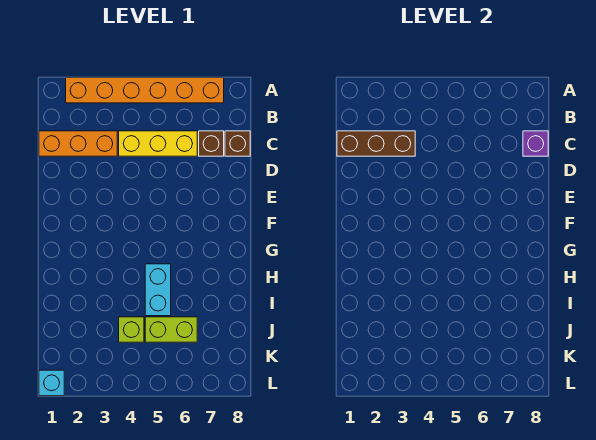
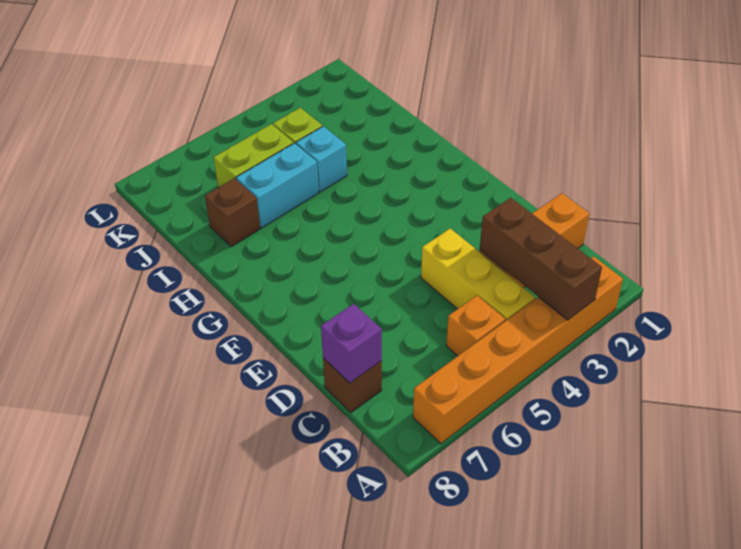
none -> orange brick B5 level 1
brown brick C1:C3 level 2 -> brown brick A3:C3 level 2
yellow brick C4:C6 level 1 -> yellow brick B4:D4 level 1
brown brick C7 level 1 -> brown brick I7 level 1
cyan brick H5:I5 level 1 -> cyan brick I5:I6 level 1
cyan brick L1 level 1 -> cyan brick I4 level 1

